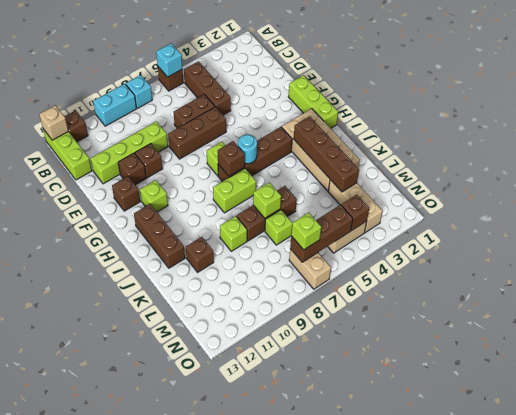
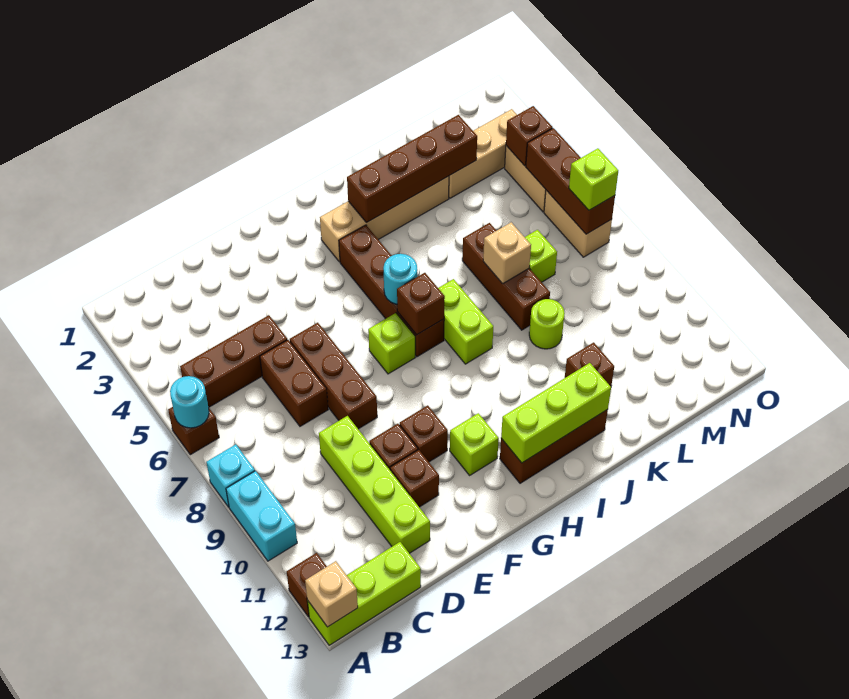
cyan brick A6 level 2 -> cyan round brick A6 level 2
lime brick F1:H1 level 1 -> lime brick H12:J12 level 2
brown brick F12 level 1 -> brown brick F10 level 1
tan brick H2:K3 level 1 -> tan brick H3:K3 level 1
lime brick K7 level 2 -> tan brick K7 level 2
lime brick K9 level 1 -> lime round brick K9 level 1
tan brick N7:O7 level 1 -> tan brick N6:N7 level 1

